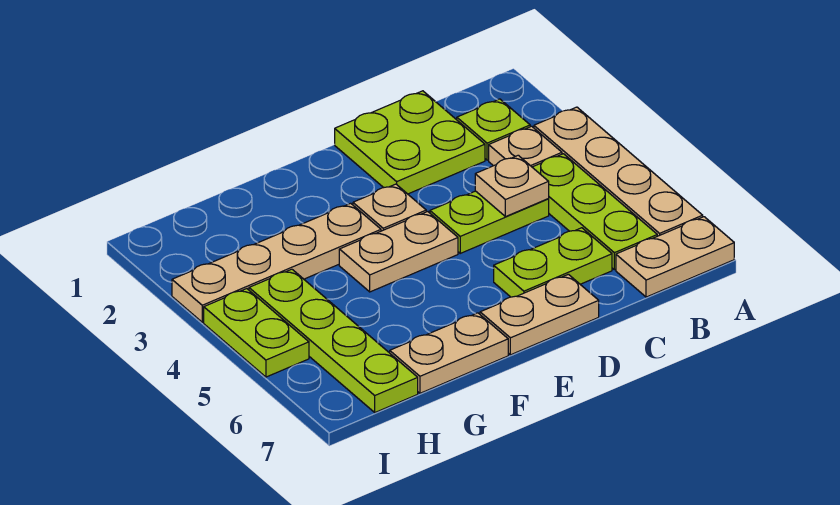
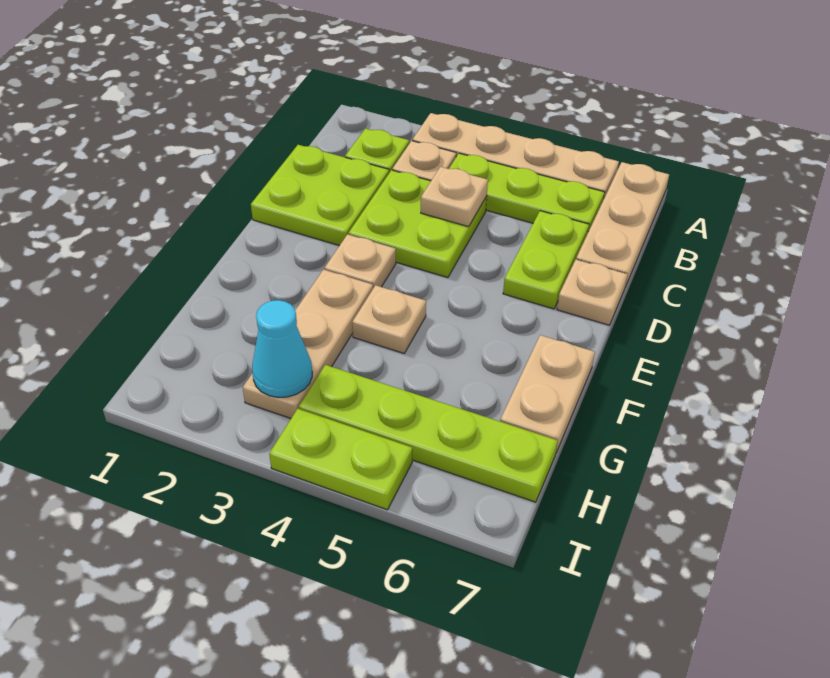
tan plate A7:B7 level 1 -> tan plate A7:C7 level 1
lime plate C4:D4 level 1 -> lime plate C3:D4 level 1
tan plate D7:E7 level 1 -> tan plate D7 level 1
tan plate E4:F4 level 1 -> tan plate F4 level 1
tan plate F3:I3 level 1 -> tan plate F3:H3 level 1
none -> cyan cone H3 level 2

